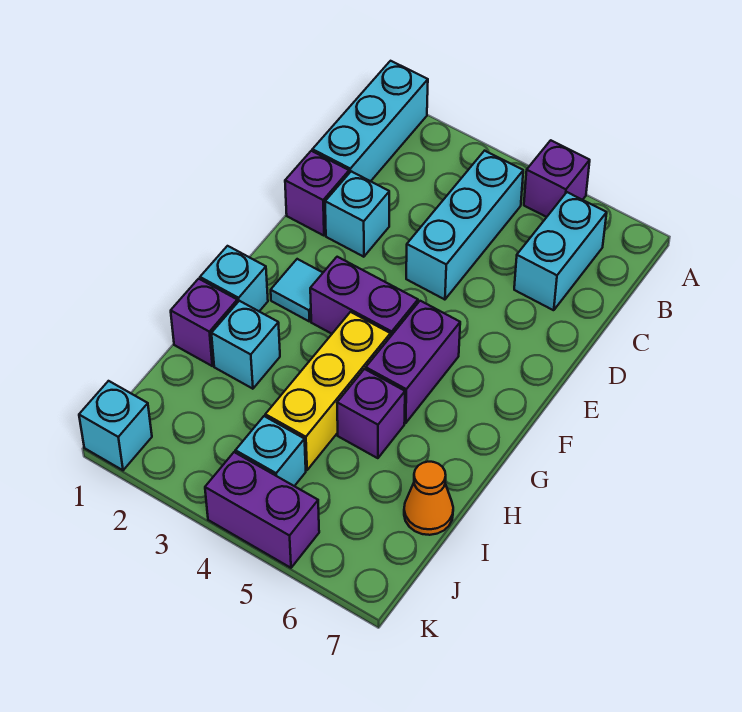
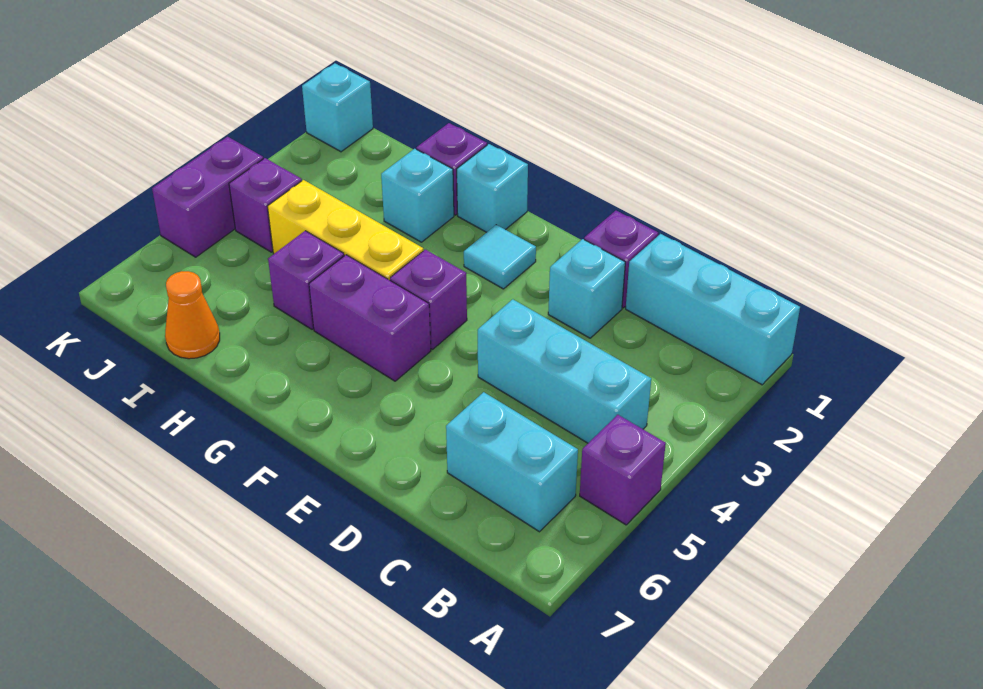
purple brick F3:F4 level 1 -> purple brick F4 level 1
cyan brick J4 level 1 -> purple brick J4 level 1

